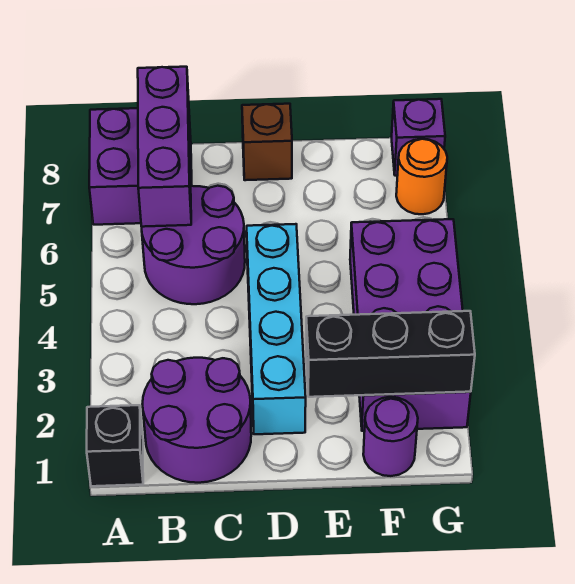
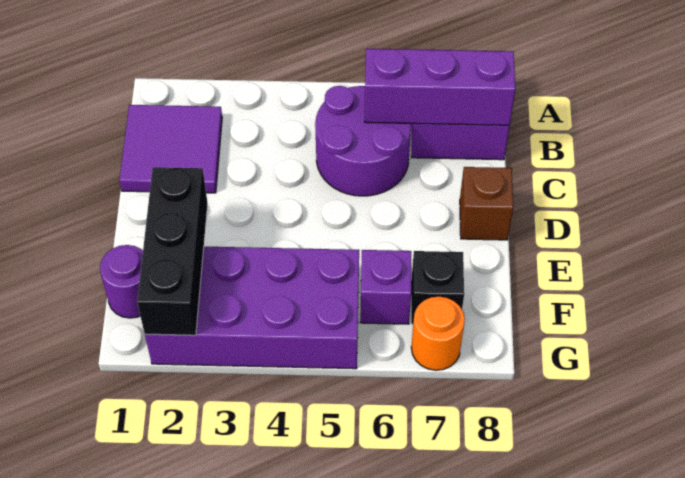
black brick A1 level 1 -> black brick F7 level 1
purple round brick B1:C2 level 1 -> purple tile B1:C2 level 1
cyan brick D2:D5 level 1 -> none
purple brick G8 level 1 -> purple brick F6 level 1

